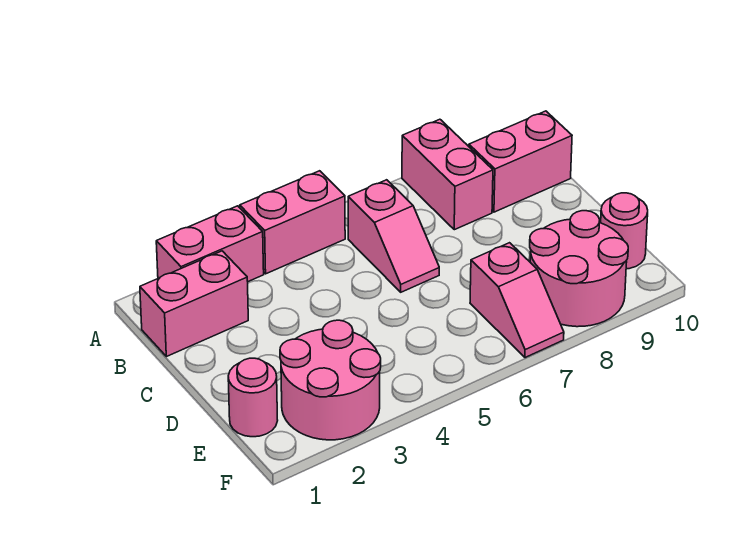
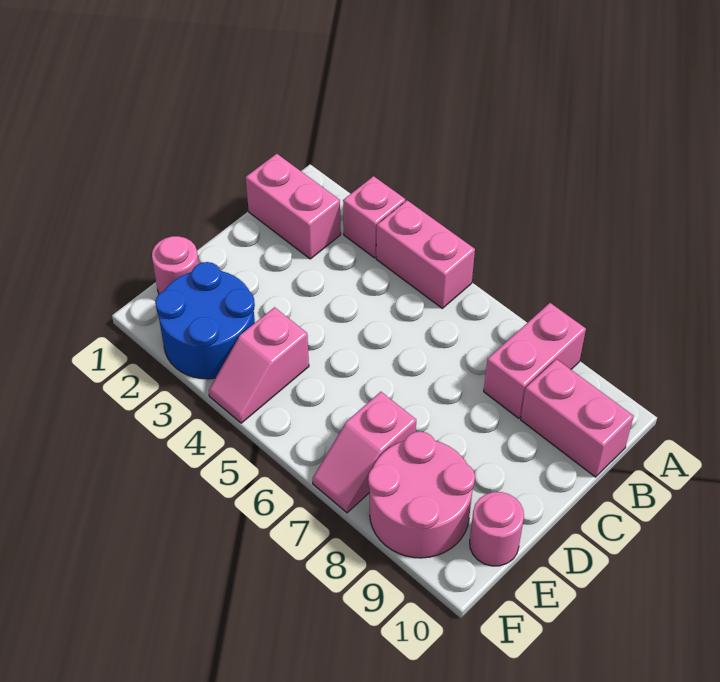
pink brick A2:A3 level 1 -> pink brick A3 level 1
pink slope B6:C6 level 1 top B -> pink slope E4:F4 level 1 top E
pink round brick E2:F3 level 1 -> blue round brick E2:F3 level 1

